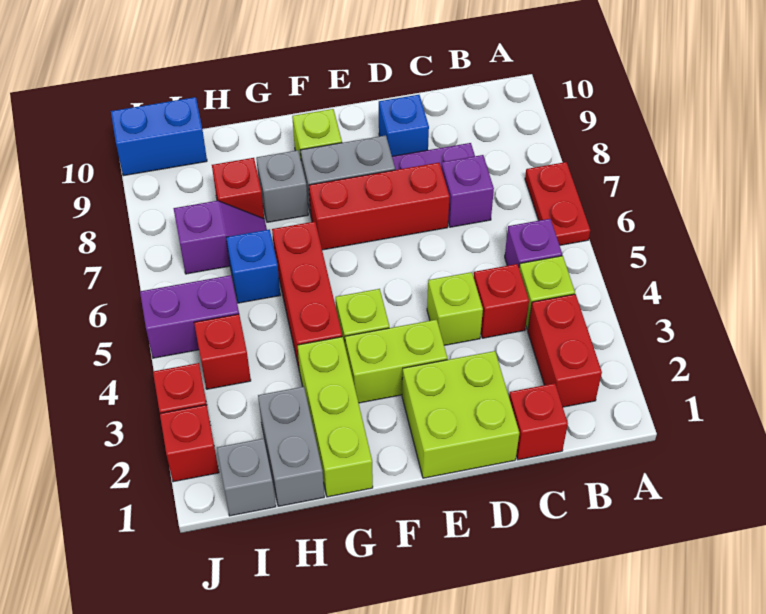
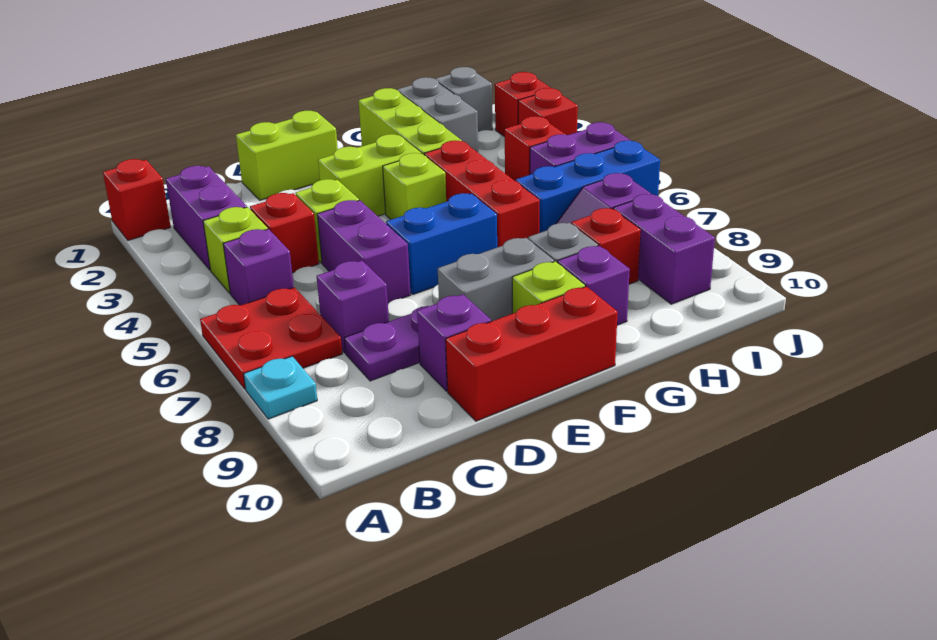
red plate A6:A7 level 1 -> red plate A6:B7 level 1
none -> cyan plate A8 level 1
red brick B2:B3 level 1 -> purple brick B2:B3 level 1
red brick C1 level 1 -> red brick A1 level 1
lime brick D1:E2 level 1 -> lime brick D1:E1 level 1
none -> purple brick D5:D6 level 1
red brick D7:F7 level 1 -> red brick D10:F10 level 1
blue brick D9 level 1 -> purple brick D9 level 1
none -> purple brick G9 level 1
blue brick H6 level 1 -> blue brick H6:J6 level 1
none -> purple brick I8:I9 level 1
blue brick I10:J10 level 1 -> blue brick E6:F6 level 1

